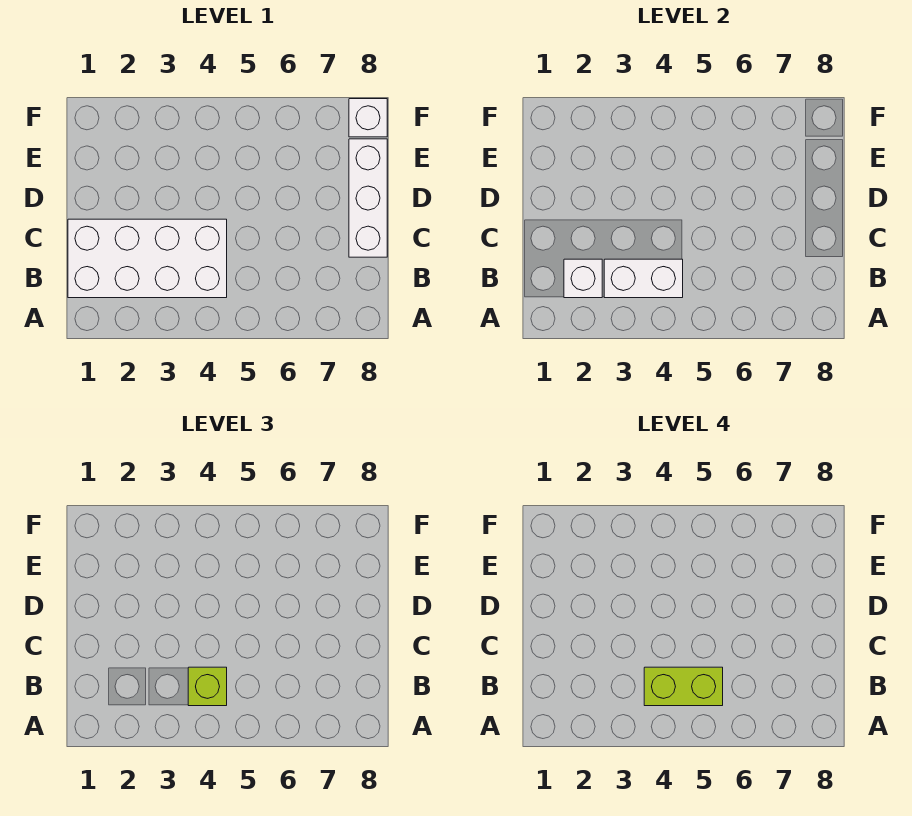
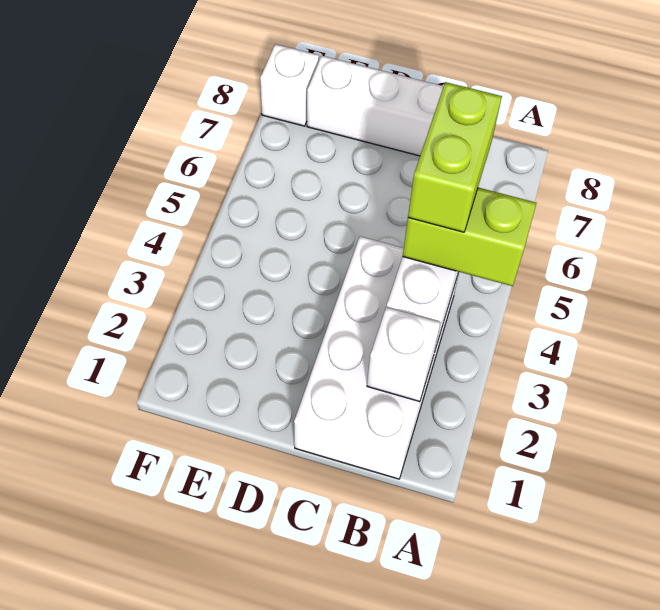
lime brick B4 level 3 -> lime brick A4:B4 level 3

